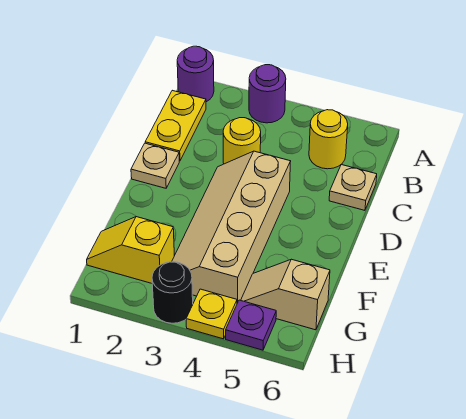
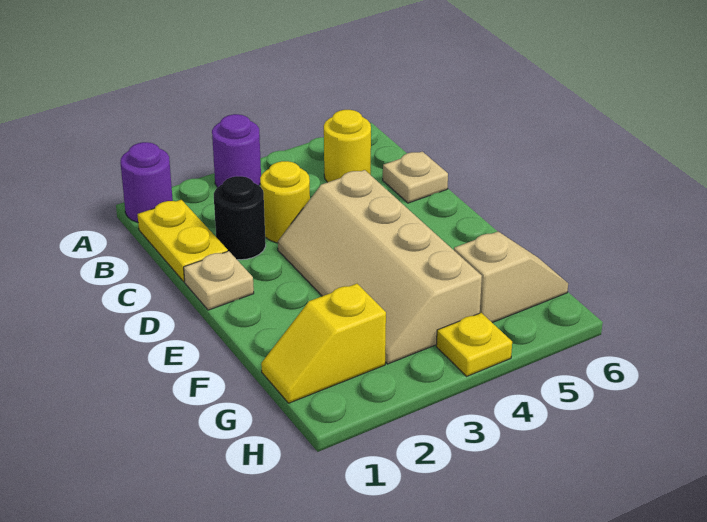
tan slope G5:G6 level 1 top 6 -> tan slope G5:G6 level 1 top 5
black round brick H3 level 1 -> black round brick C2 level 1
purple plate H5 level 1 -> none

